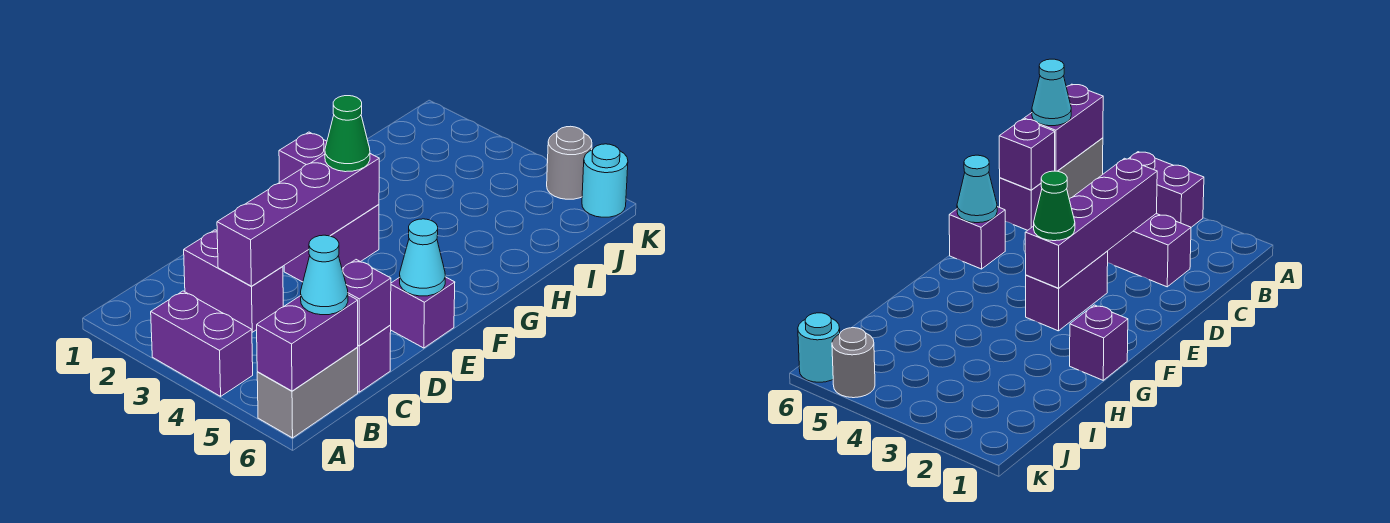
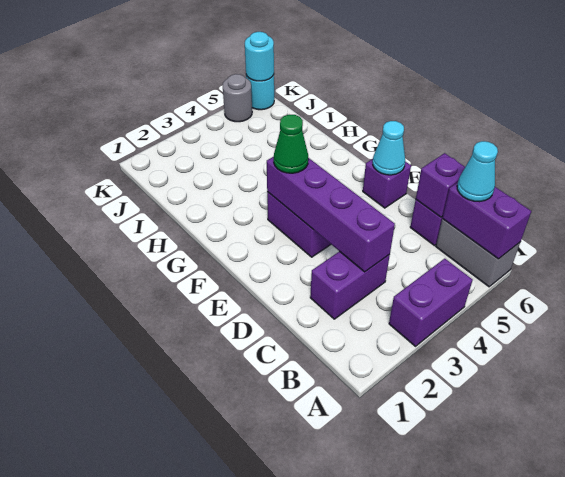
purple brick G1 level 1 -> none
none -> cyan round brick K6 level 2

